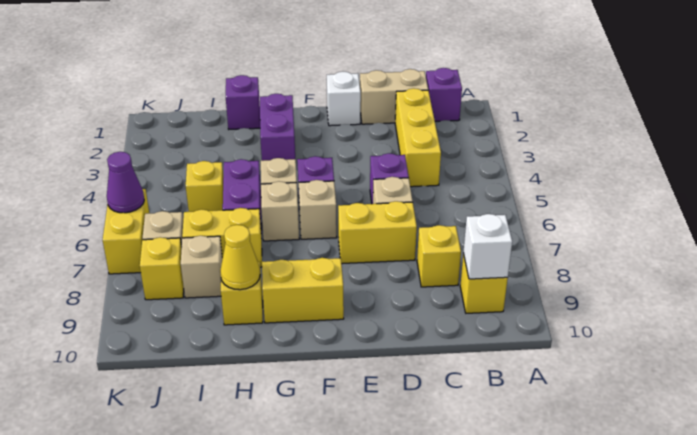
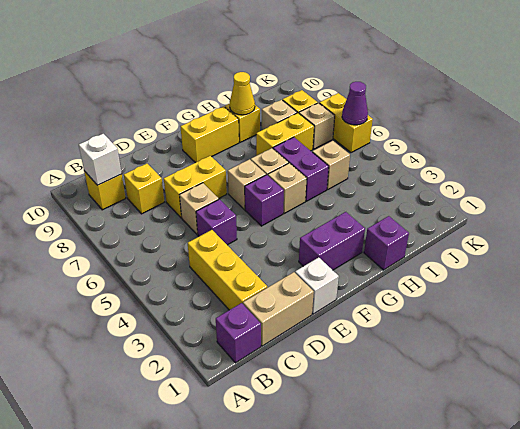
purple brick G2:G3 level 1 -> purple brick F2:G2 level 1
yellow brick I5 level 1 -> tan brick I5 level 1

